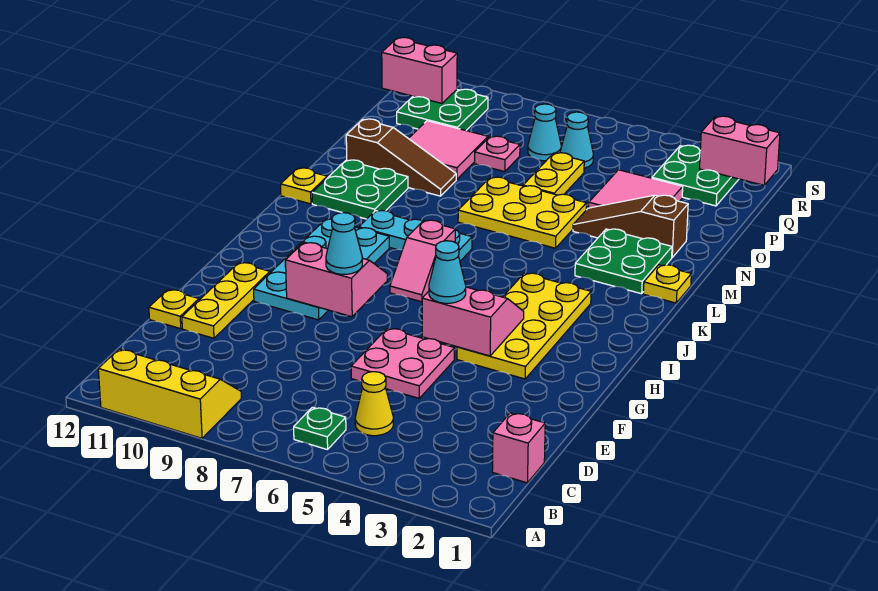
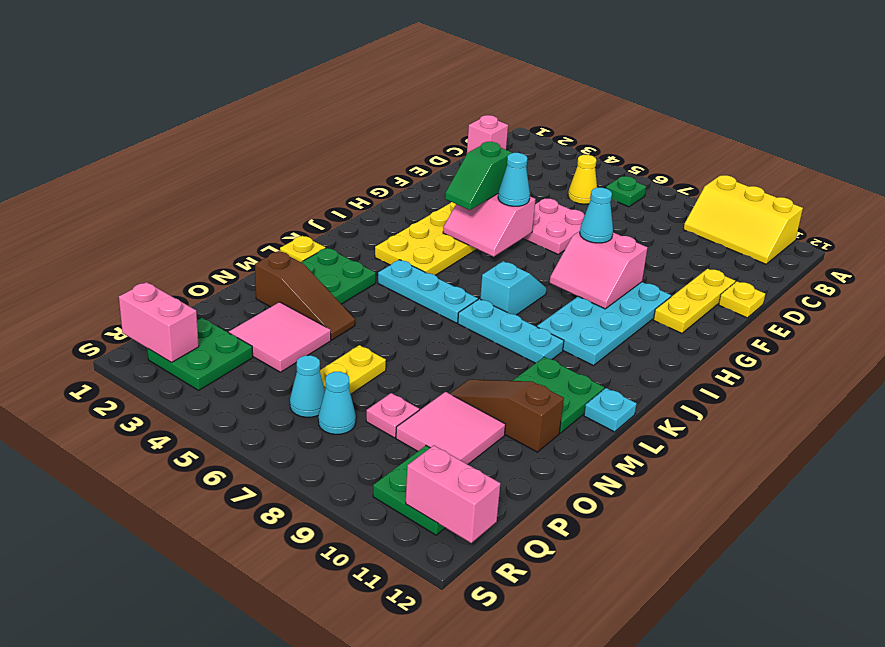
none -> green slope G4:H4 level 3 top G
pink slope I7:J7 level 1 top J -> cyan slope I7:J7 level 1 top J
none -> cyan plate K4:K6 level 1
yellow plate L12 level 1 -> cyan plate L12 level 1
yellow plate M5:N7 level 1 -> none

